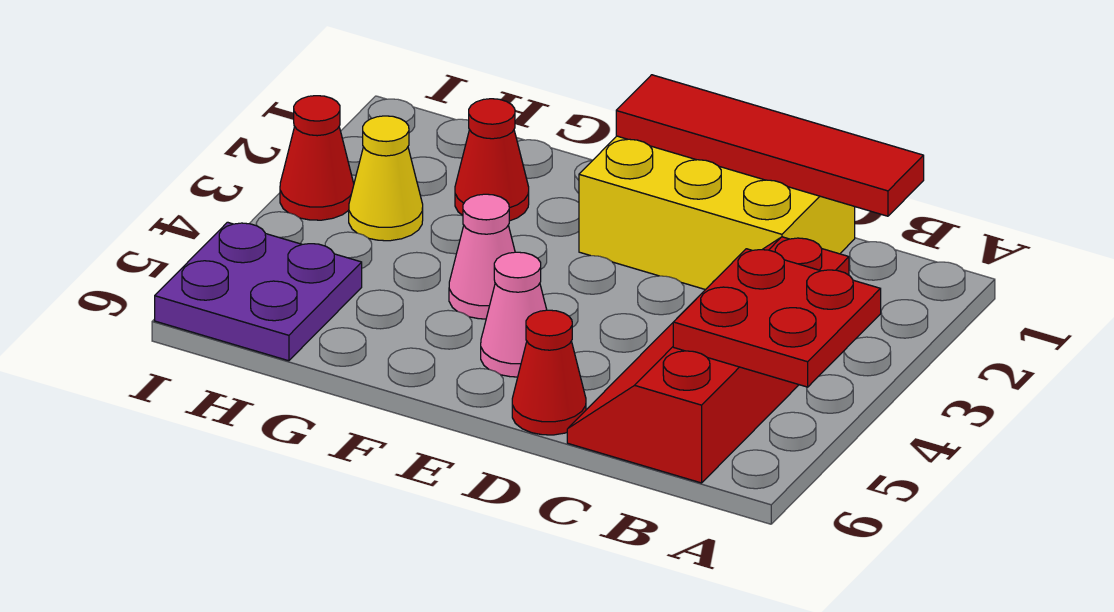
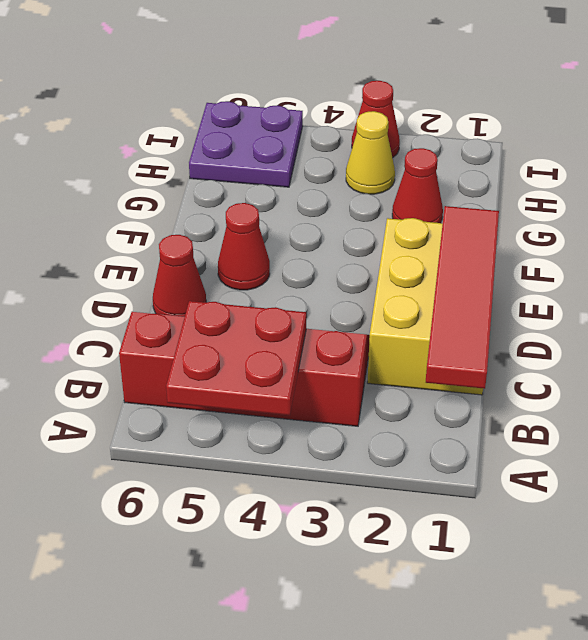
pink cone E5 level 1 -> red cone E5 level 1
pink cone F4 level 1 -> none

